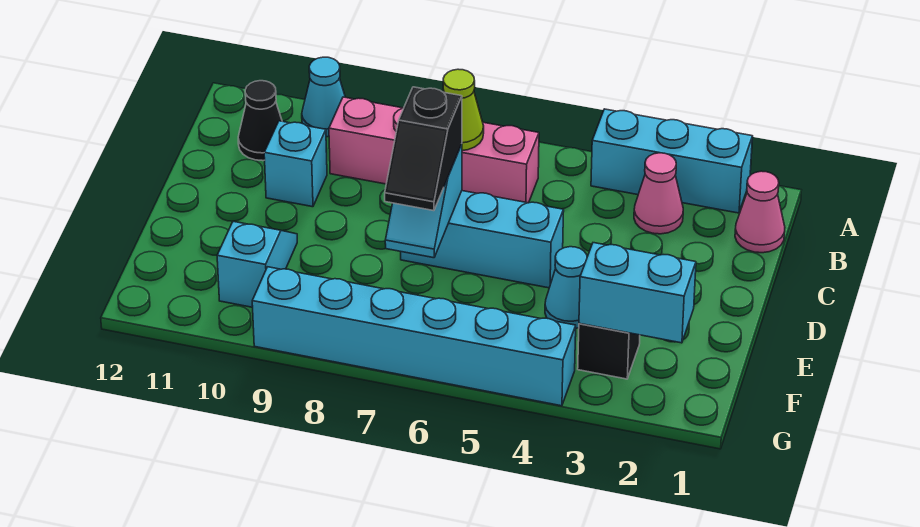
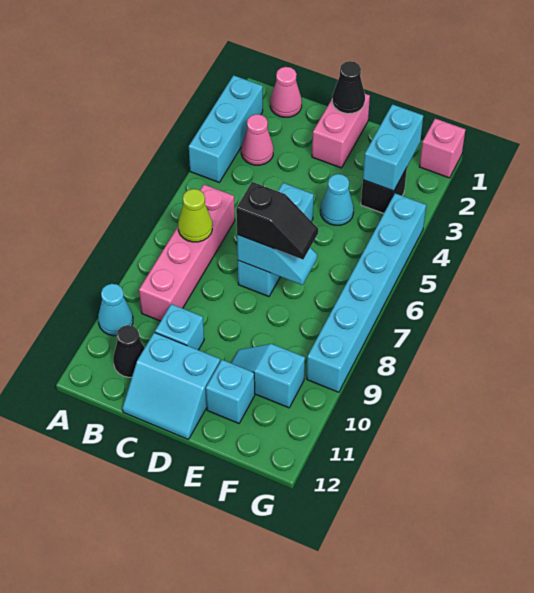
none -> cyan slope C11:D12 level 1 top 11
none -> pink brick D1:D2 level 1
none -> black cone D1 level 2
none -> cyan brick E11 level 1
none -> pink brick G1 level 1

